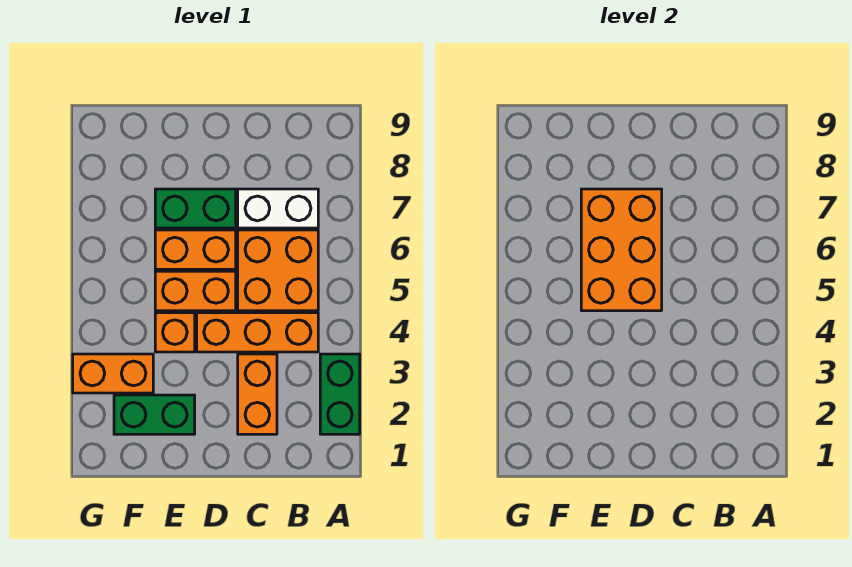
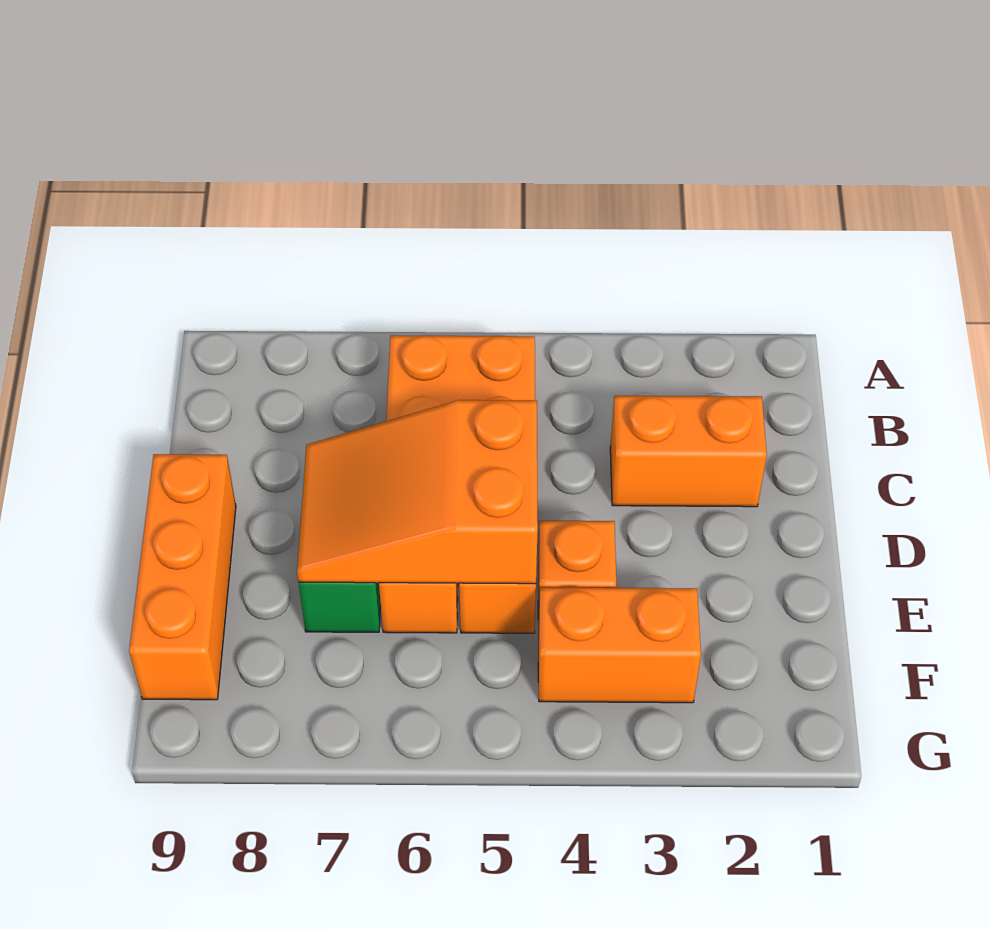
green brick A2:A3 level 1 -> none
orange brick B4:D4 level 1 -> orange brick D9:F9 level 1
white brick B7:C7 level 1 -> none
orange brick D5:E7 level 2 -> orange slope D5:E7 level 2 top 5
green brick E2:F2 level 1 -> none
orange brick F3:G3 level 1 -> orange brick F3:F4 level 1

